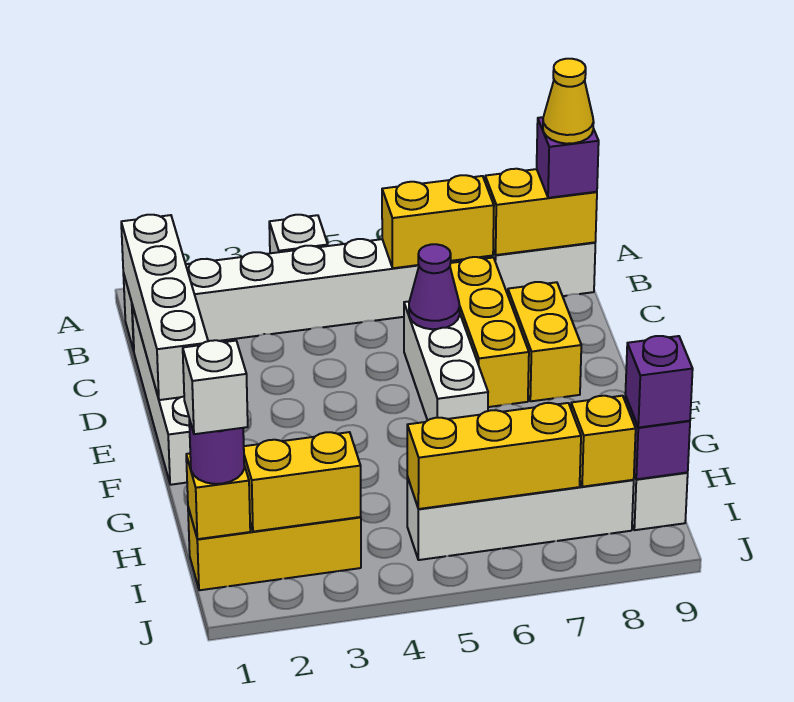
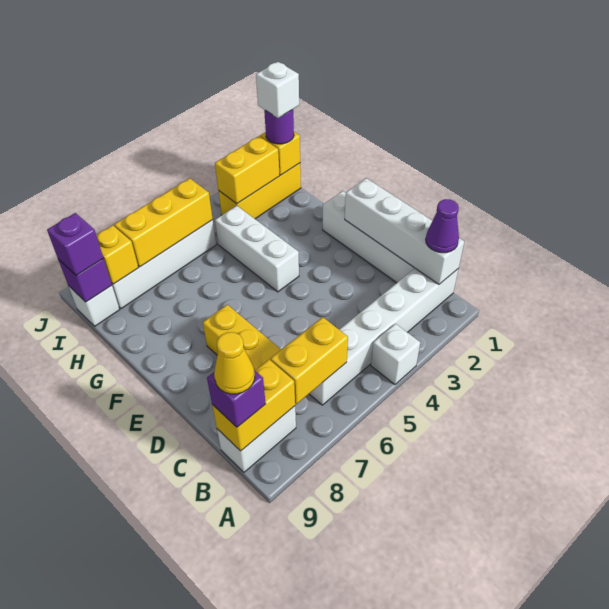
white brick D6:F6 level 1 -> white brick F4:H4 level 1
purple cone D6 level 2 -> purple cone B1 level 3
yellow brick D8:E8 level 1 -> none

